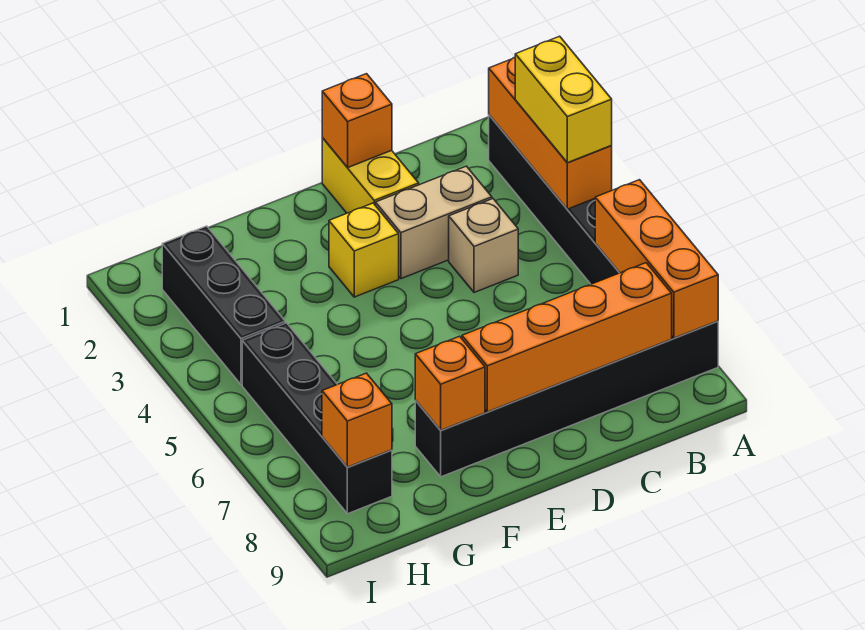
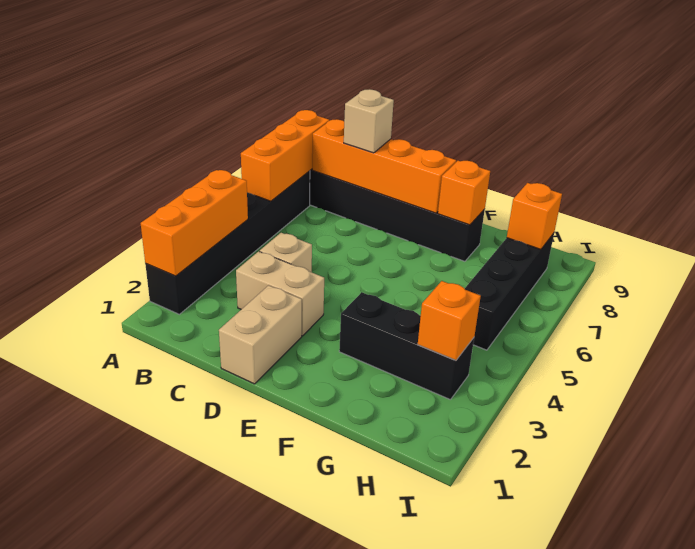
yellow brick A3:A4 level 3 -> none
none -> tan brick C8 level 3
yellow brick D1:D2 level 1 -> tan brick D1:D2 level 1
orange brick D1 level 2 -> orange brick H3 level 2
yellow brick E3 level 1 -> none
black brick H2:H4 level 1 -> black brick F3:H3 level 1

